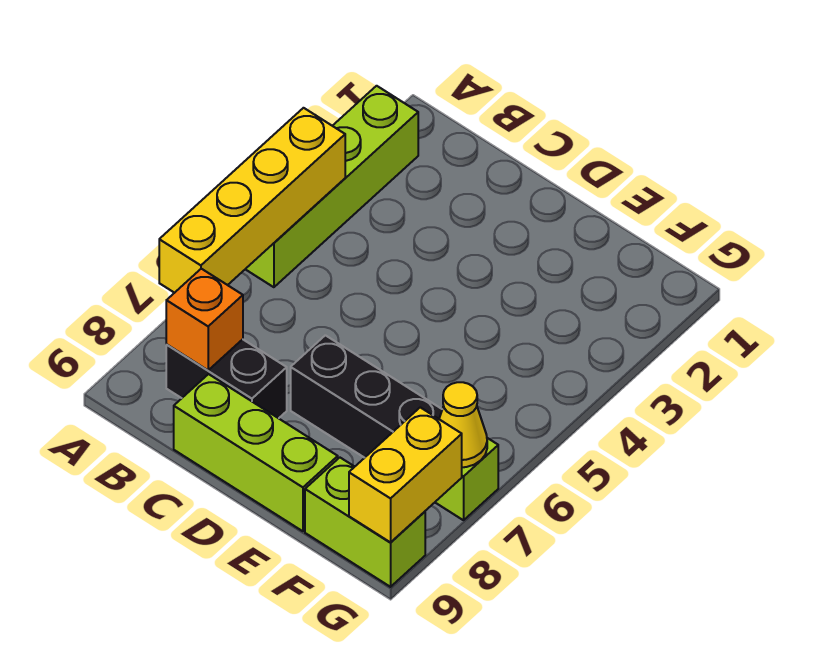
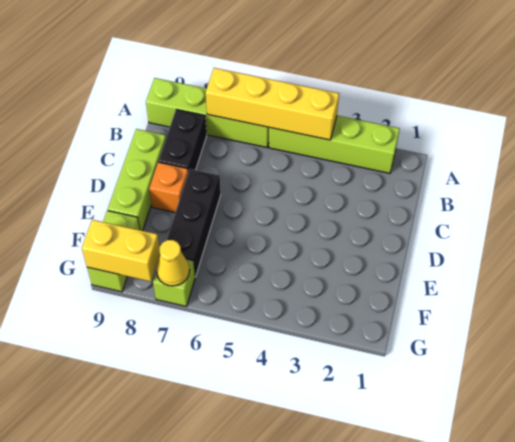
none -> lime brick A6:A9 level 1
orange brick B8 level 2 -> orange brick D8 level 1

